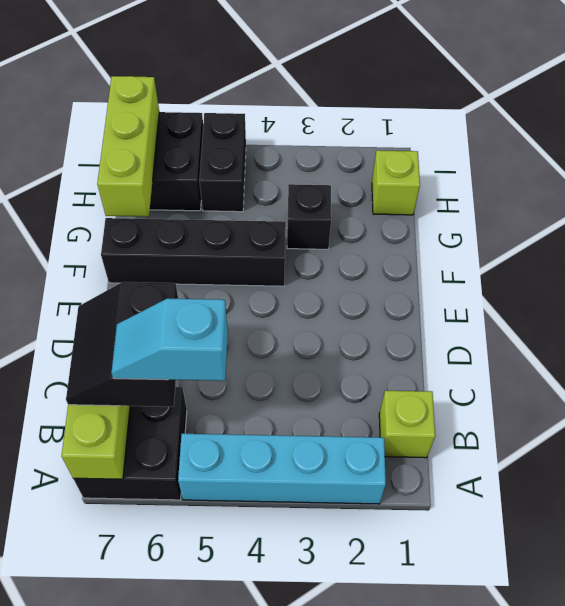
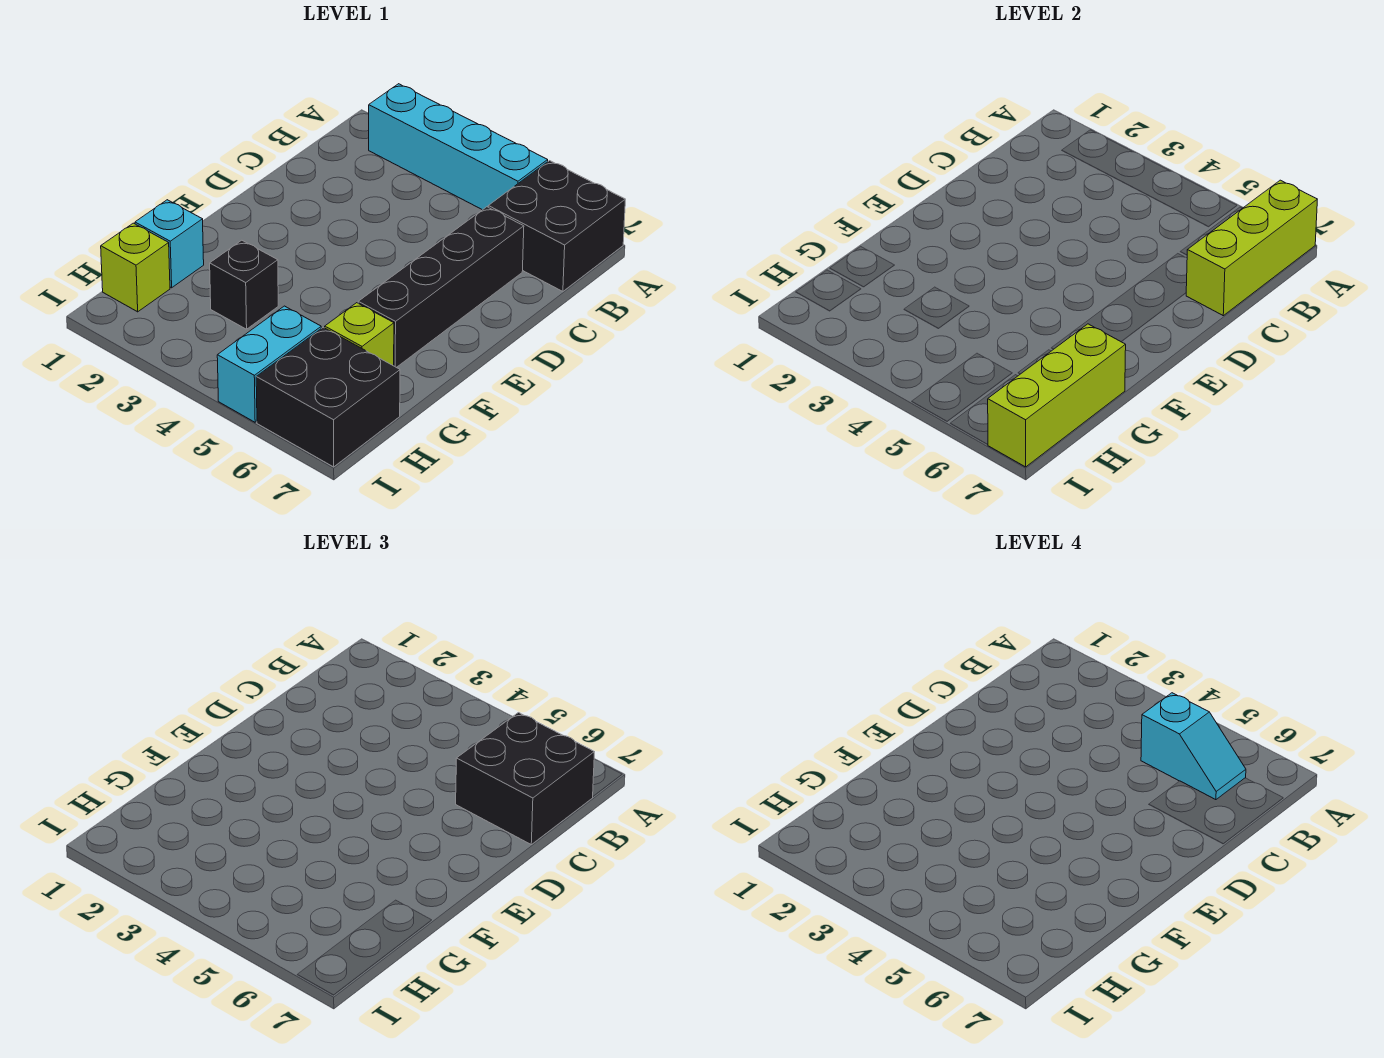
lime brick B1 level 1 -> lime brick G6 level 1
black slope B6:C7 level 3 top 6 -> black brick B6:C7 level 3
black brick F4:F7 level 1 -> black brick C6:F6 level 1
none -> cyan brick G1 level 1
black brick H5:I5 level 1 -> cyan brick H5:I5 level 1

